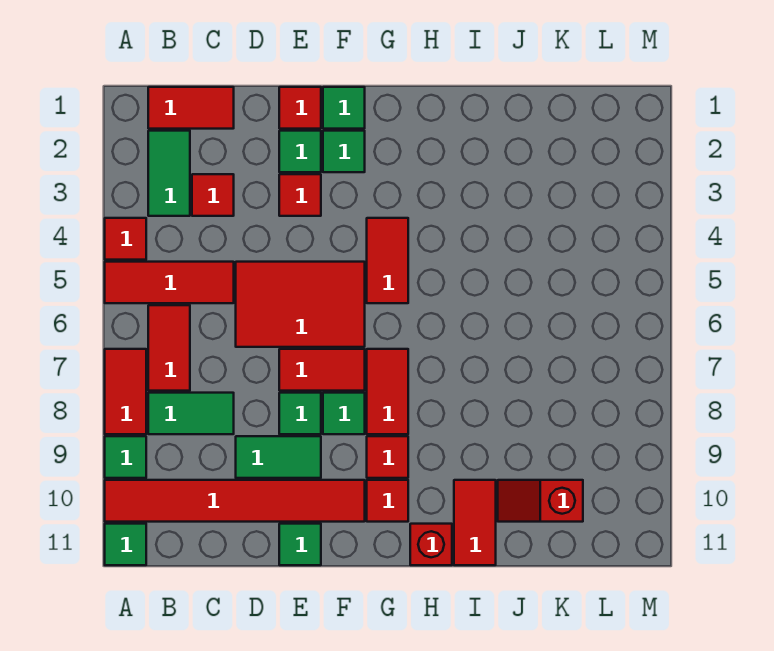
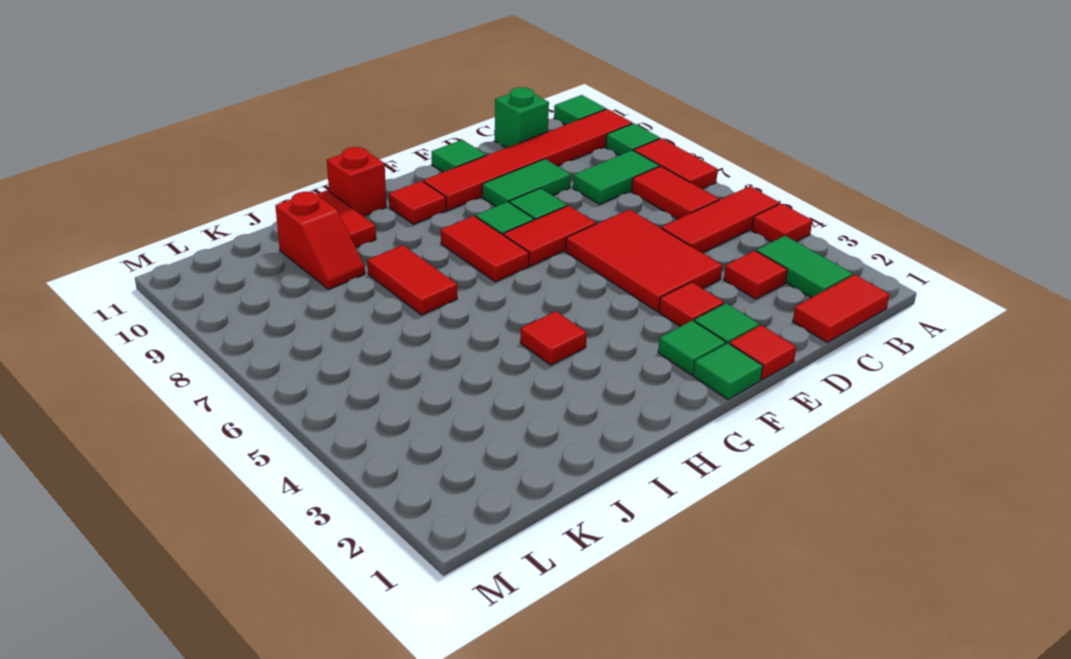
none -> green brick C11 level 1
red tile D5:F6 level 1 -> red tile D4:E6 level 1
red tile G4:G5 level 1 -> red tile I7:I8 level 1
red tile G9 level 1 -> red tile H4 level 1
red slope J10:K10 level 1 top K -> red slope J9:J10 level 1 top 10

